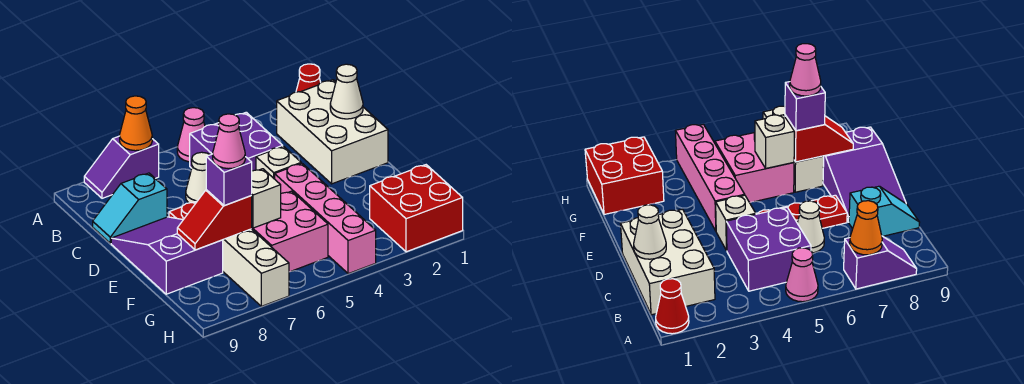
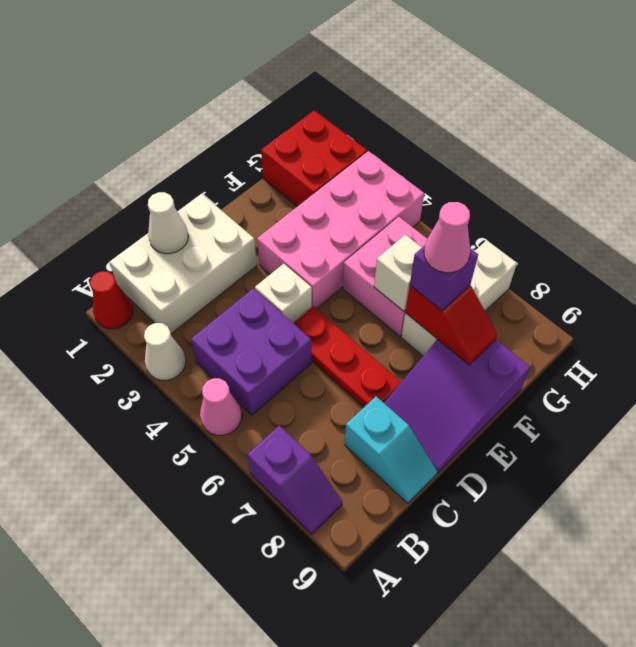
orange cone A7 level 2 -> none
white cone C6 level 1 -> white cone A3 level 1
pink brick E4:H4 level 1 -> pink brick E3:H4 level 1

